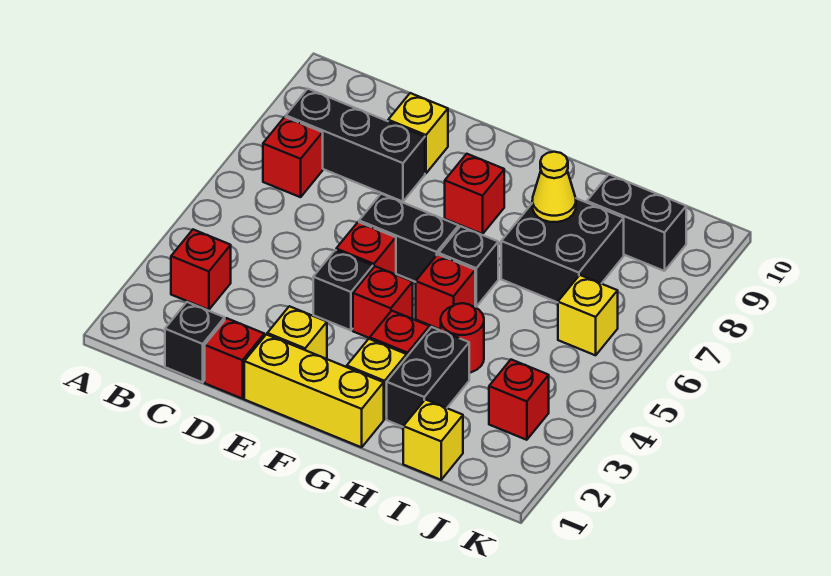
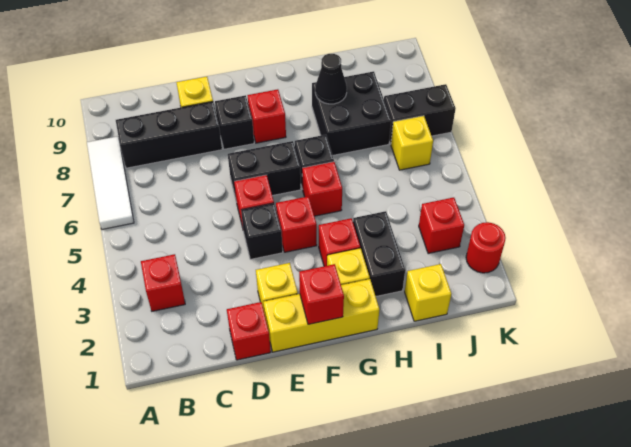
none -> white tile A6:A8 level 1
red brick B7 level 1 -> red brick F1 level 2
black brick C1 level 1 -> black brick E8 level 1
red round brick H4 level 1 -> red round brick K2 level 1
yellow cone H8 level 2 -> black cone H8 level 2
black brick I9:J9 level 1 -> black brick J7:K7 level 1

